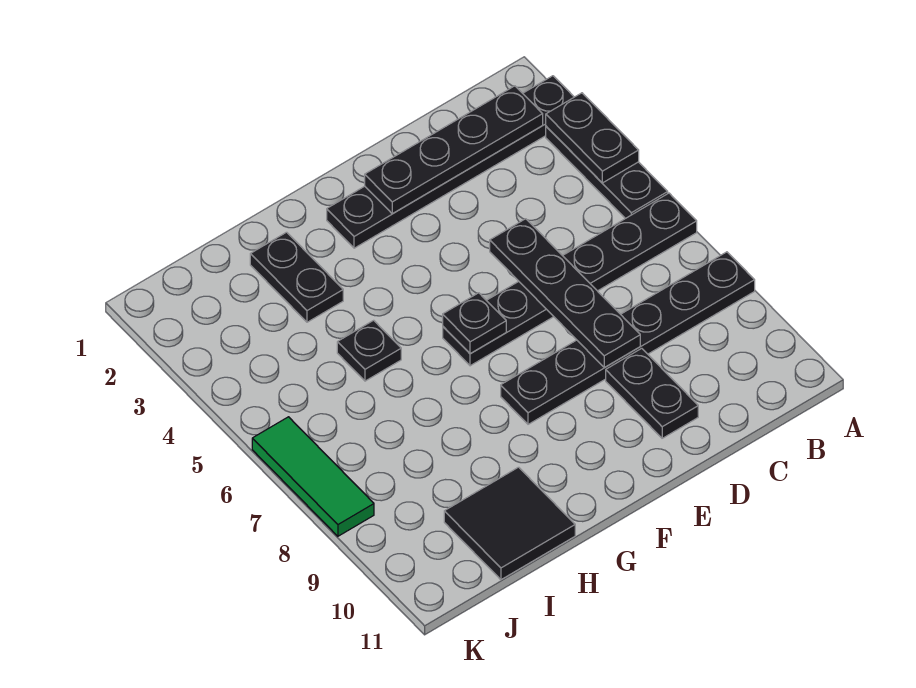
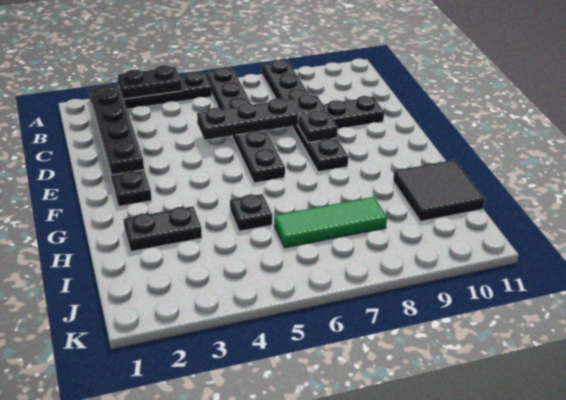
black plate F6 level 2 -> black plate E8 level 2
green tile K6:K8 level 1 -> green tile I6:I8 level 1

